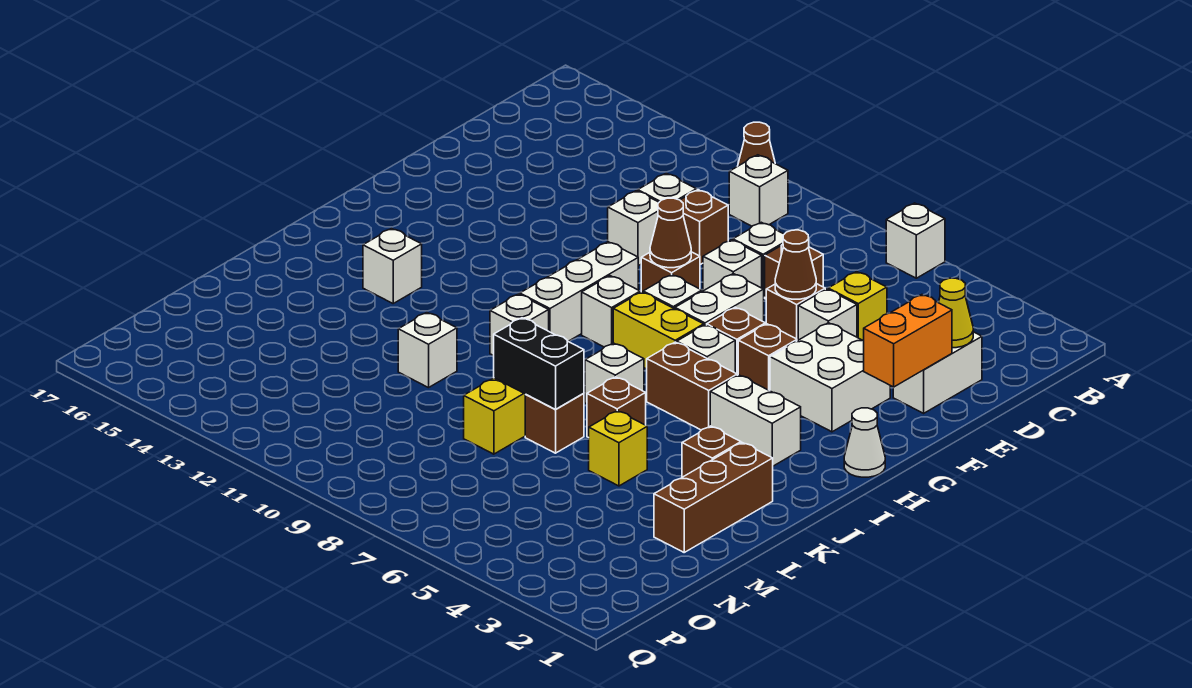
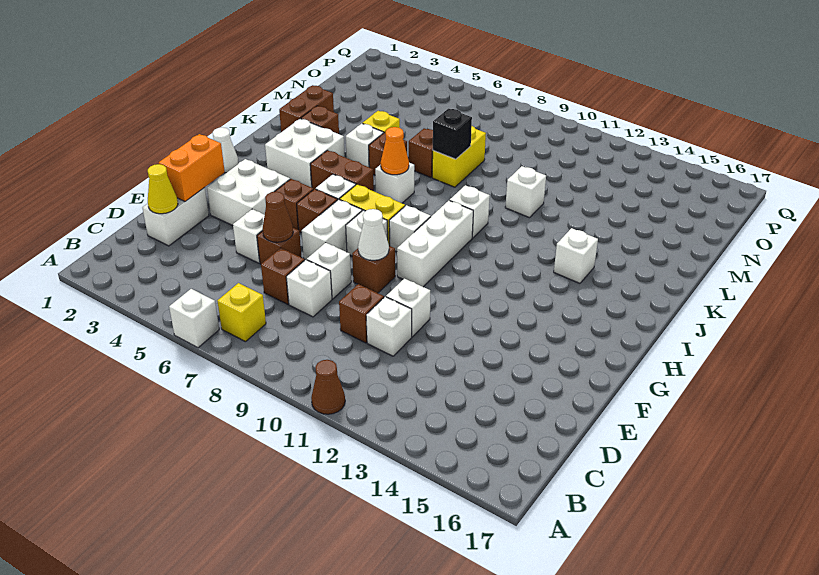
white brick B10 level 1 -> white brick K5 level 1
yellow brick D5 level 1 -> yellow brick B7 level 1
brown cone F9 level 2 -> white cone F9 level 2
white brick I3:I4 level 1 -> white brick I3:J4 level 1
none -> orange cone J7 level 2
brown brick K2:M2 level 1 -> brown brick K2:L2 level 1
black brick L7:L8 level 2 -> black brick L8 level 2

